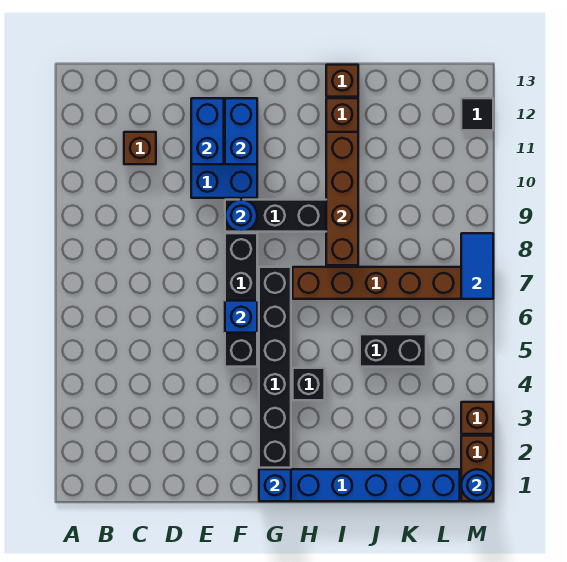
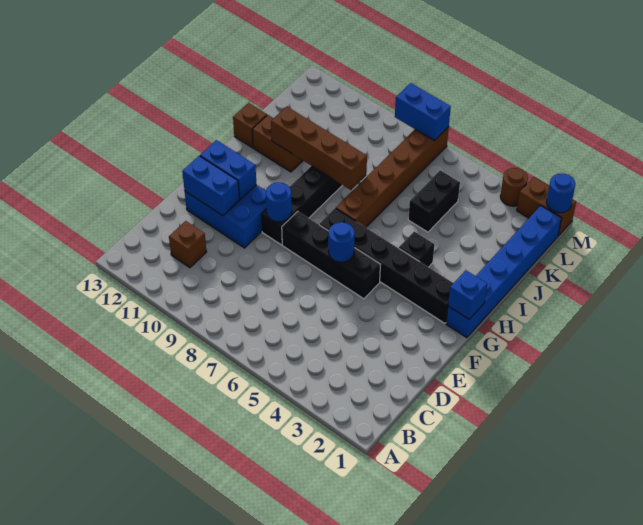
blue brick F6 level 2 -> blue round brick F6 level 2
brown brick M3 level 1 -> brown round brick M3 level 1
blue tile M7:M8 level 2 -> blue brick M7:M8 level 2
black tile M12 level 1 -> none

